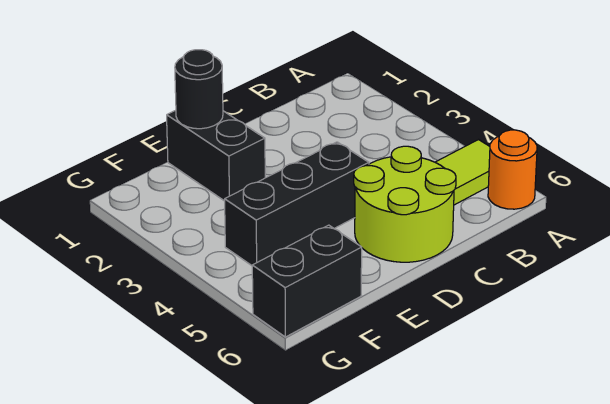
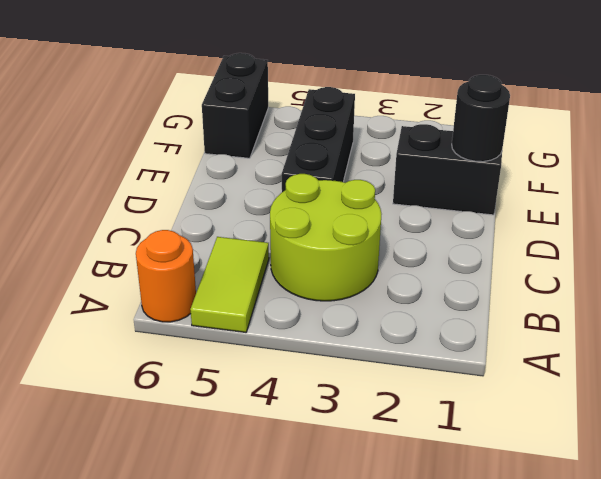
lime round brick C5:D6 level 1 -> lime round brick B3:C4 level 1

